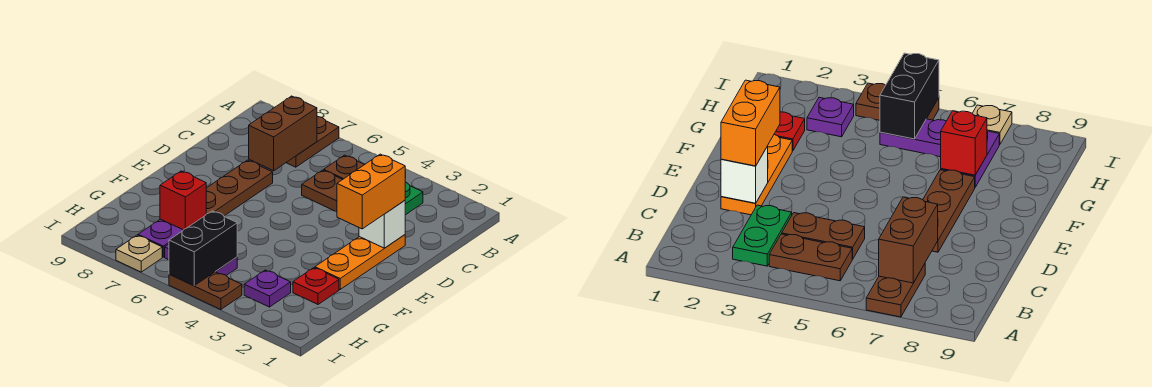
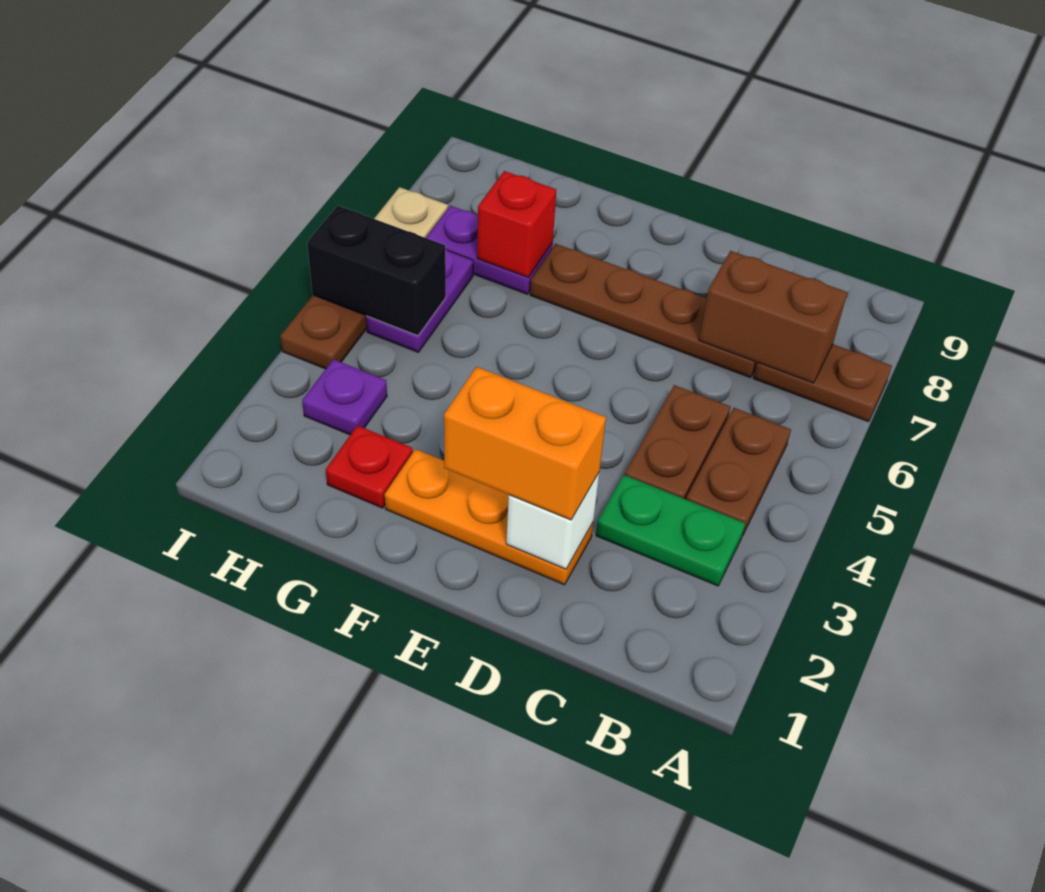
brown plate D7:F7 level 1 -> brown plate C7:F7 level 1

